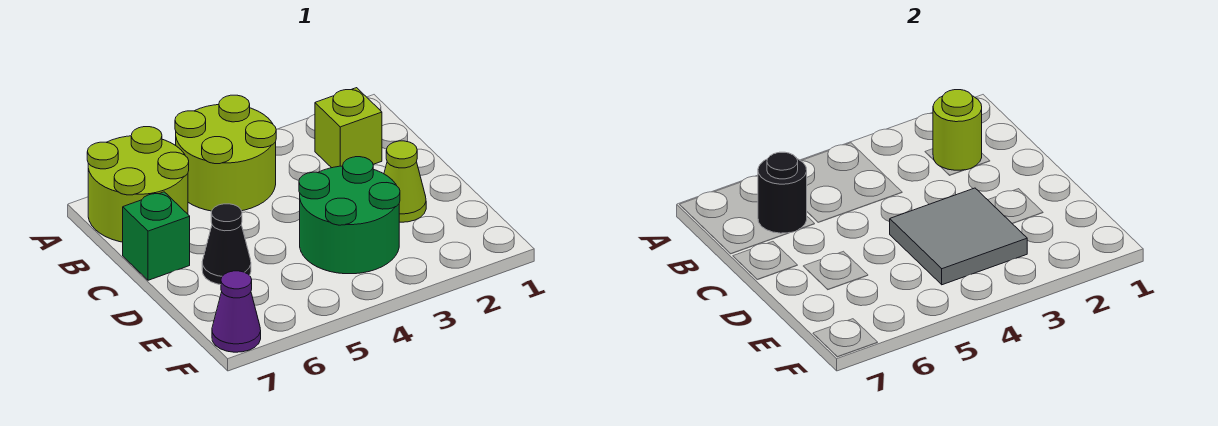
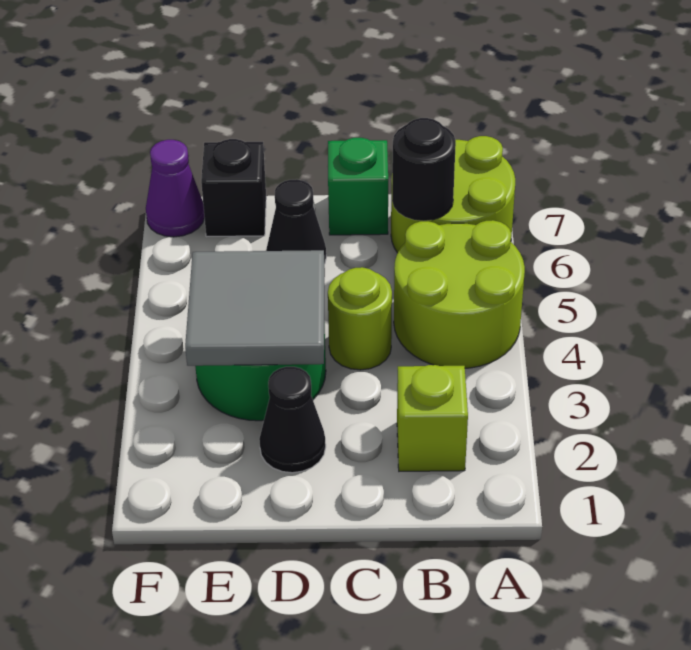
lime round brick B2 level 2 -> lime round brick C4 level 1
lime cone D2 level 1 -> black cone D2 level 1
none -> black brick E7 level 1

